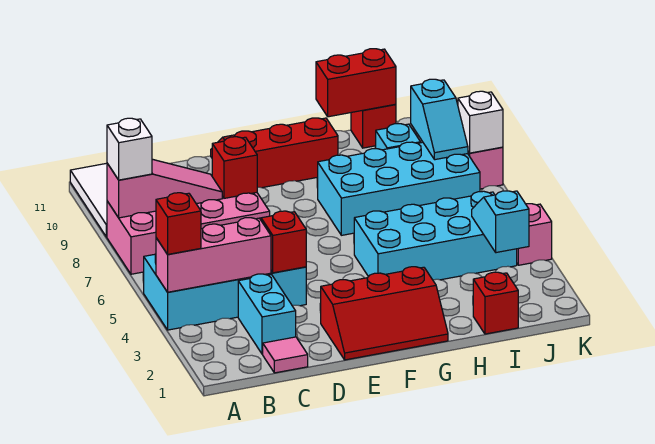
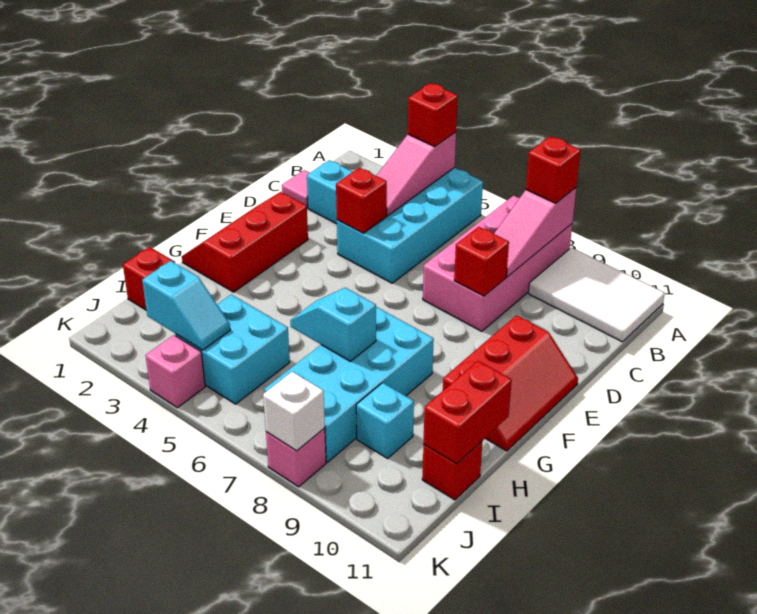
pink brick A4:C4 level 2 -> pink slope A4:C4 level 2 top A
white brick A8 level 3 -> red brick A8 level 3
cyan brick G4:J5 level 1 -> cyan brick I4:J5 level 1
cyan slope J8:J9 level 2 top 9 -> cyan slope H6:H7 level 2 top 7

